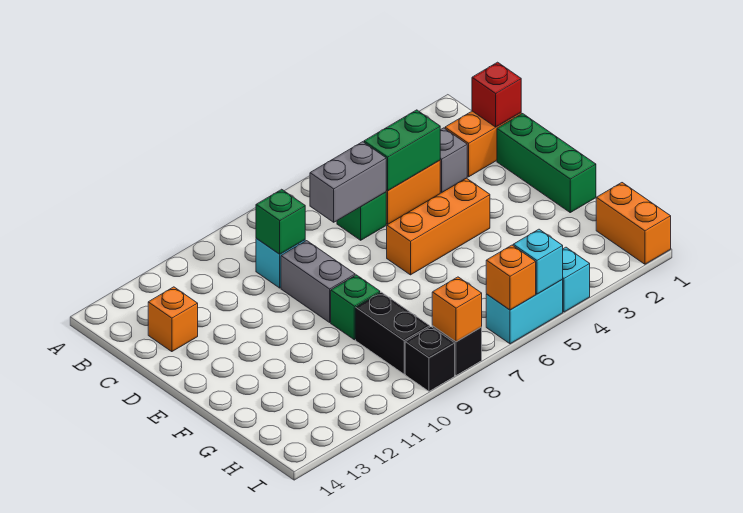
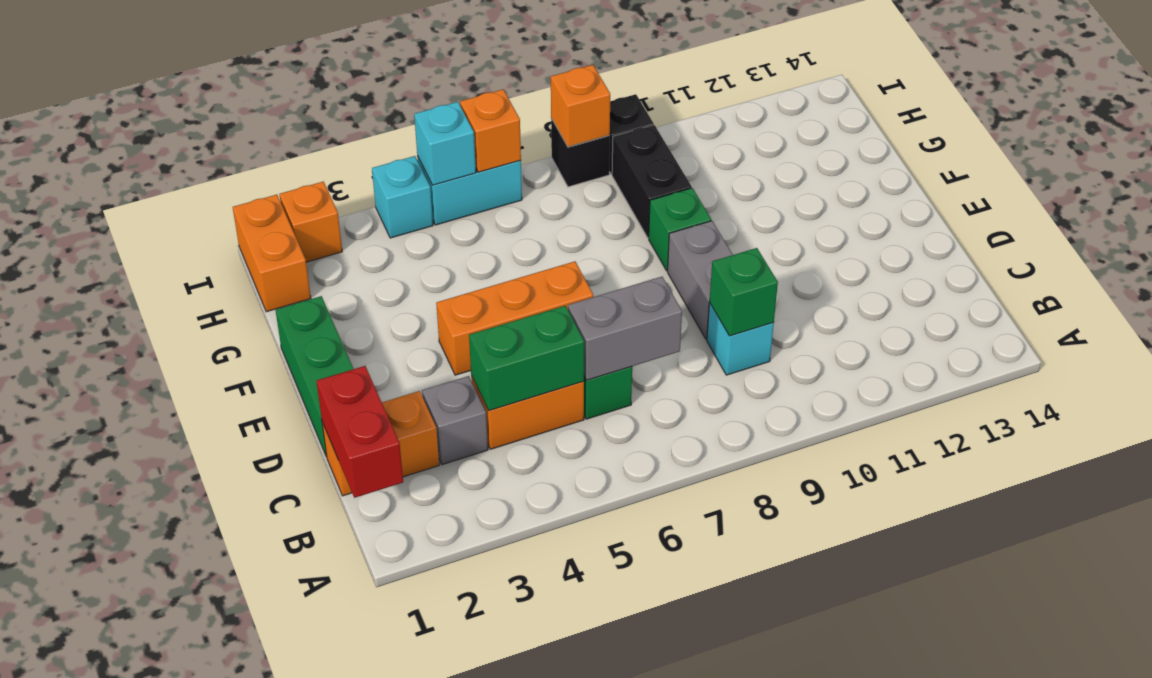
red brick C1 level 2 -> red brick B1:C1 level 2
orange brick C13 level 1 -> orange brick I2 level 1

